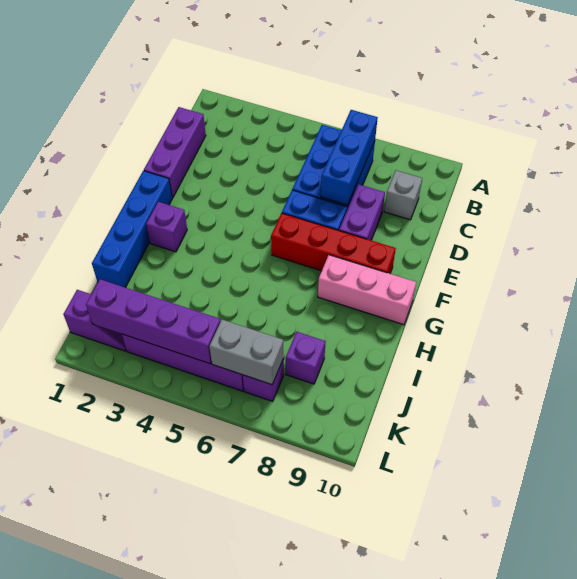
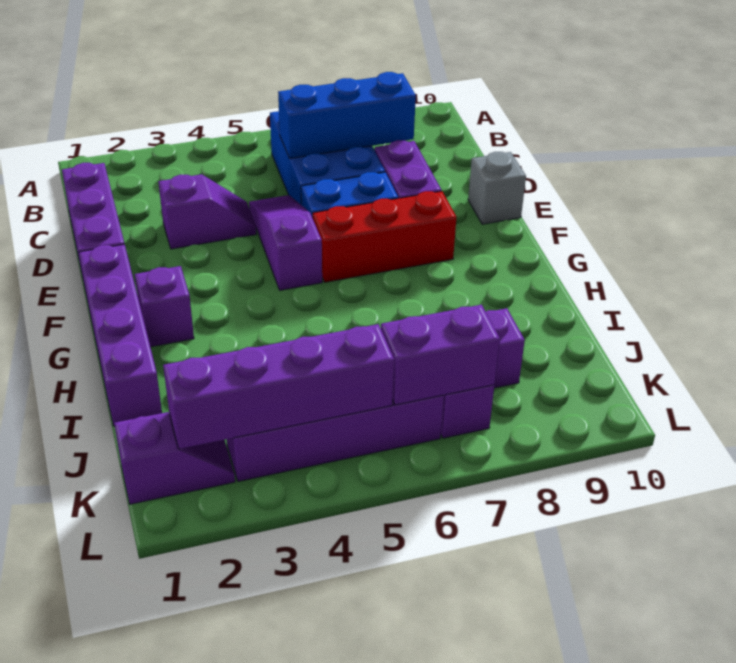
blue brick B7:D7 level 2 -> blue brick C6:C8 level 2
grey brick C9 level 1 -> grey brick E10 level 1
none -> purple slope D3:D4 level 1 top 3
none -> purple slope D5:F5 level 1 top F
blue brick F1:I1 level 1 -> purple brick F1:I1 level 1
red brick F6:F9 level 1 -> red brick F6:F8 level 1
pink brick G8:G10 level 1 -> none
grey brick K6:K7 level 2 -> purple brick K6:K7 level 2

